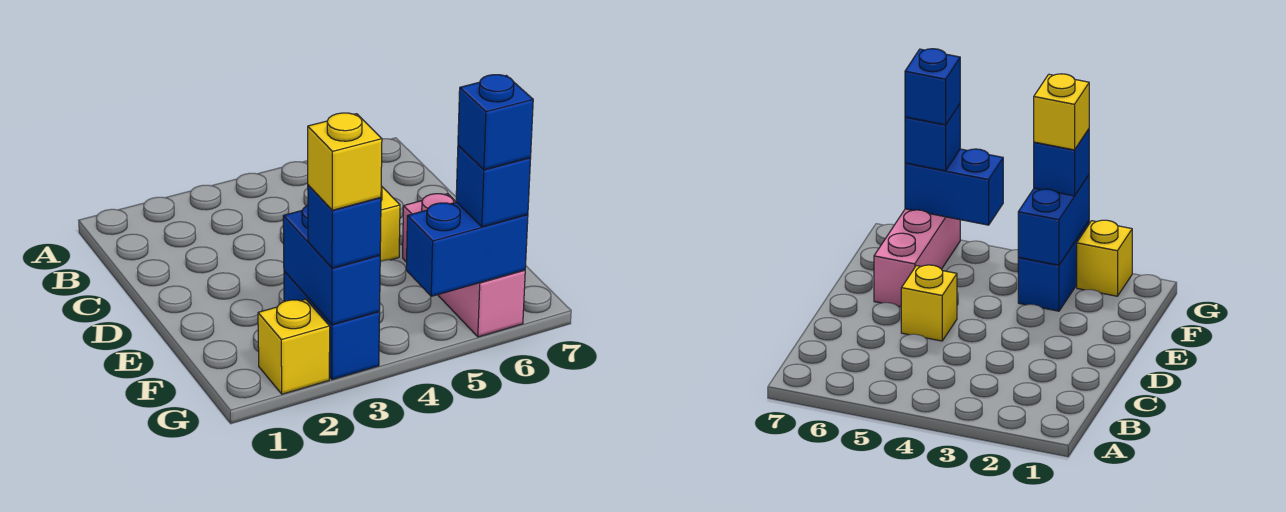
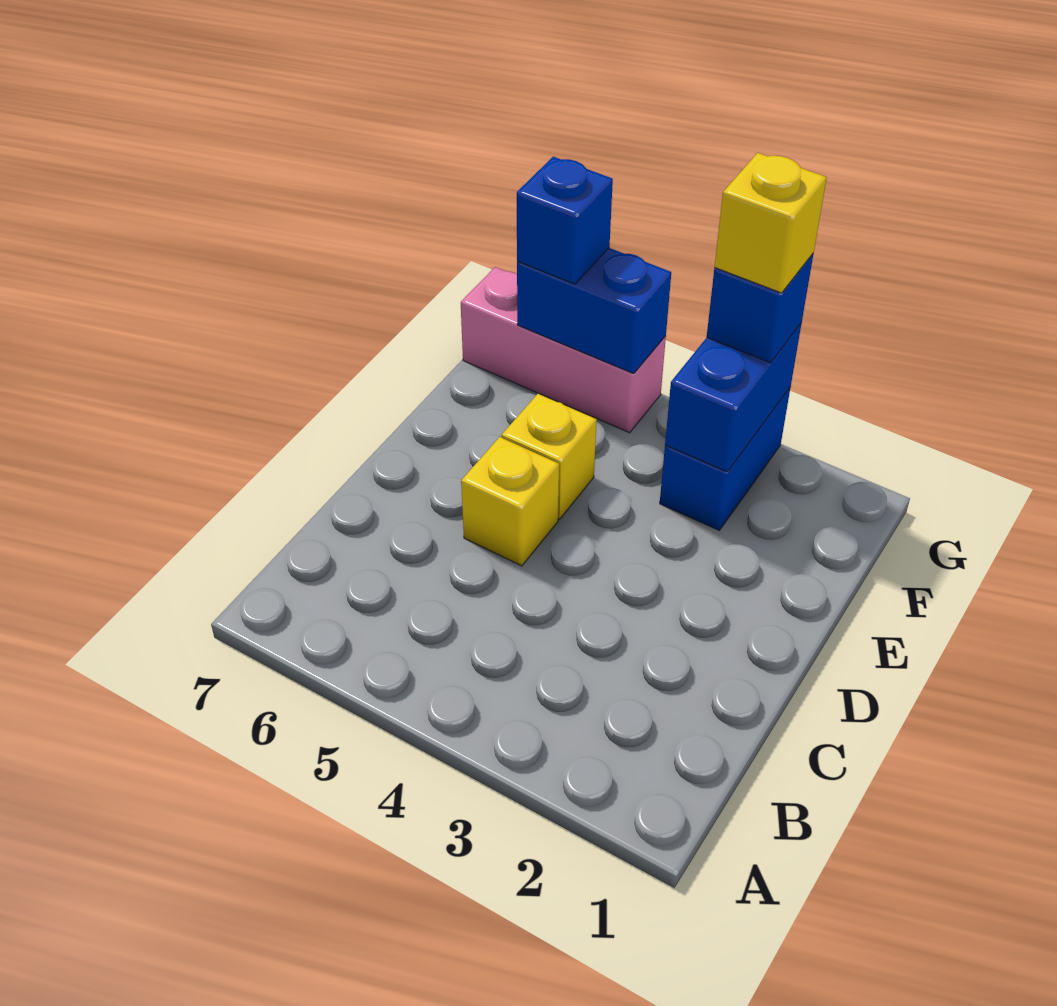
pink brick E6:G6 level 1 -> pink brick G5:G7 level 1
yellow brick G2 level 1 -> yellow brick E5 level 1
blue brick G6 level 4 -> none

